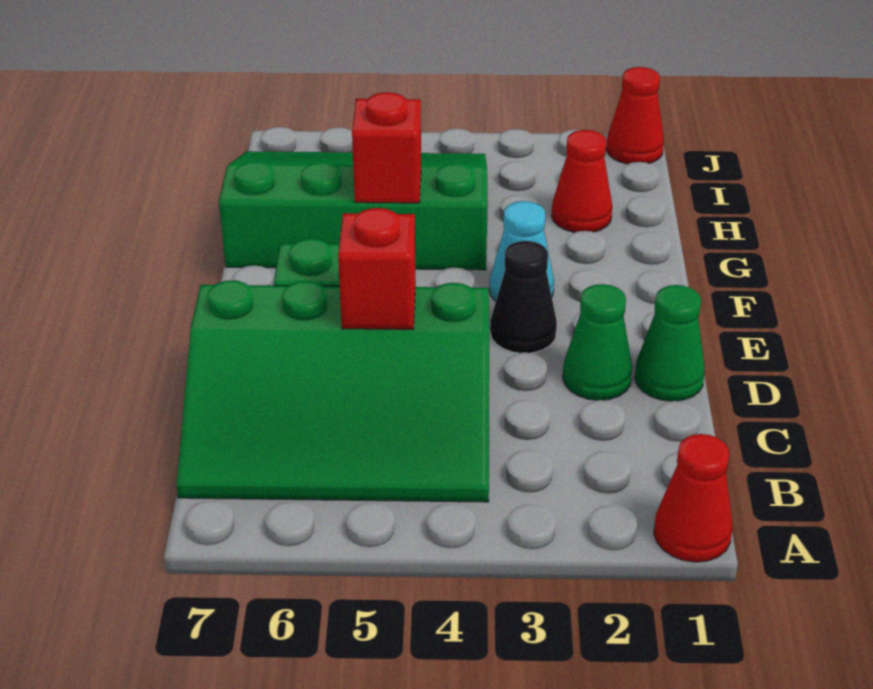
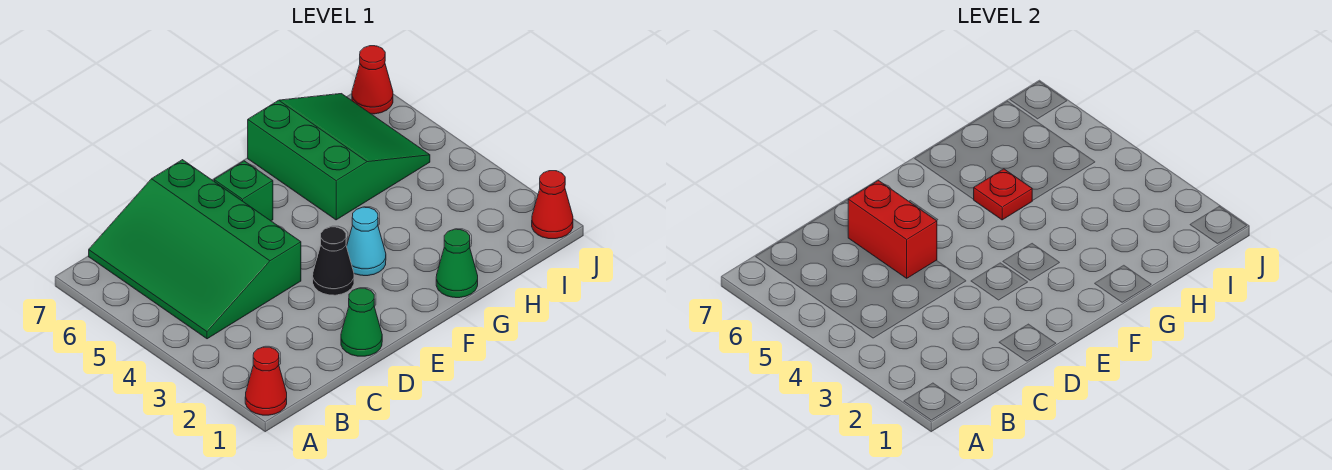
green cone D2 level 1 -> green cone G1 level 1
red brick D5 level 2 -> red brick D5:D6 level 2
green slope G4:I7 level 1 top G -> green slope G5:I7 level 1 top G
red brick G5 level 2 -> red plate G5 level 2
red cone H2 level 1 -> red cone J7 level 1

